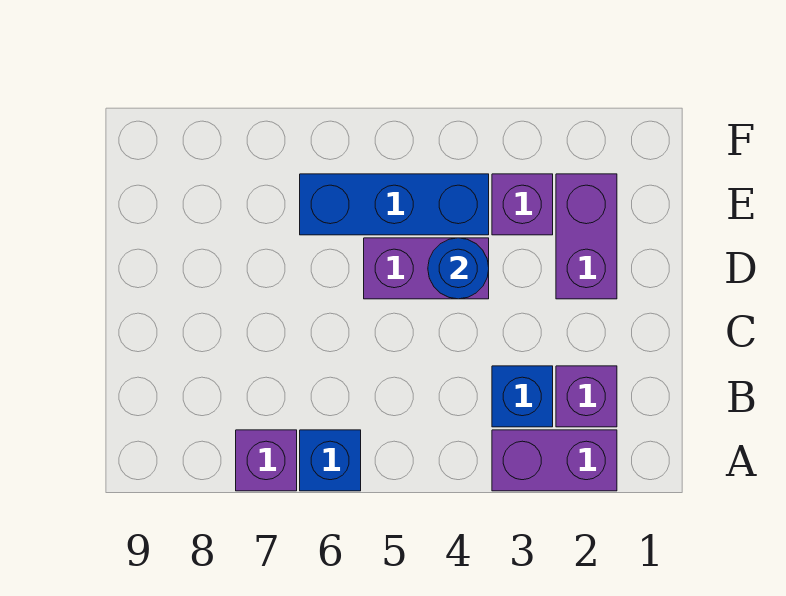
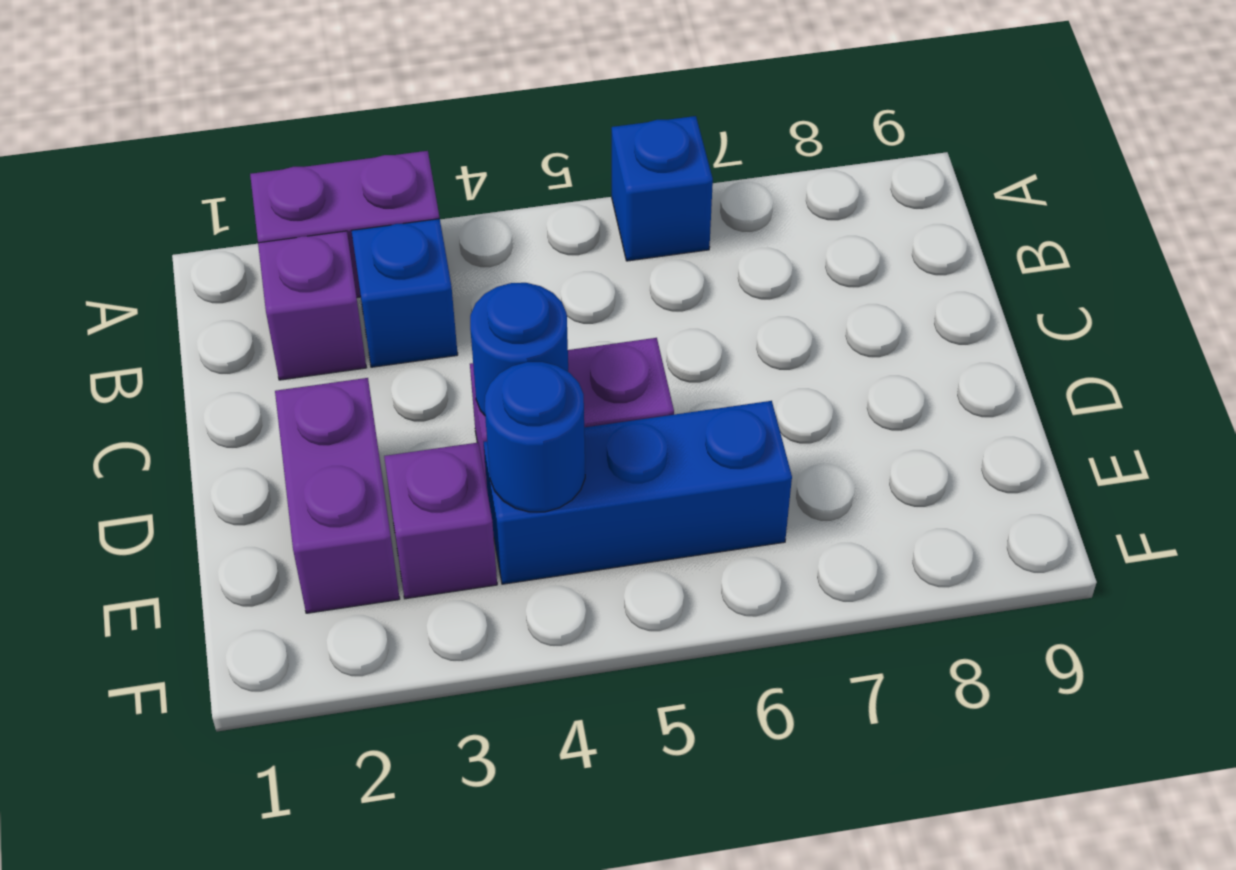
purple brick A7 level 1 -> none
none -> blue round brick E4 level 2

